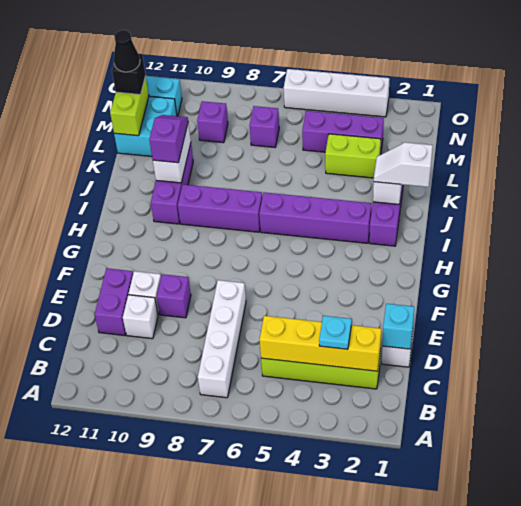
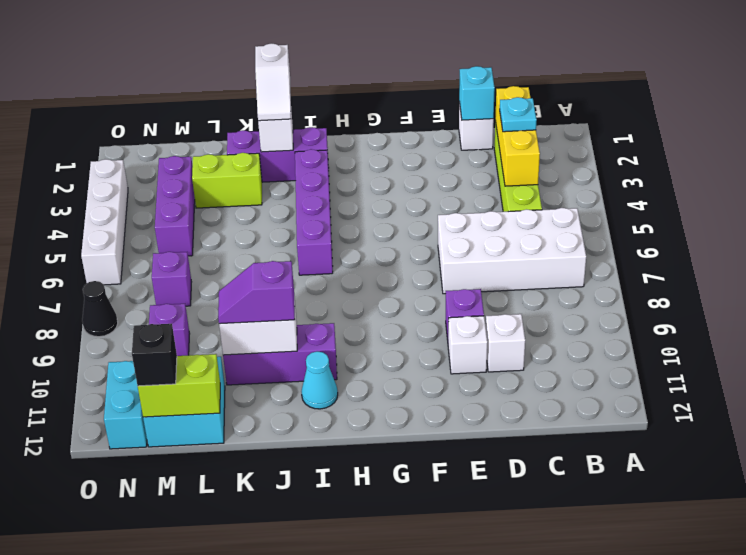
white brick B7:E7 level 1 -> white brick B6:E7 level 1
yellow brick C2:C5 level 2 -> yellow brick C2:C4 level 2
purple brick D11:E11 level 1 -> none
purple brick I7:I9 level 1 -> none
none -> cyan cone I11 level 1
lime brick L3:L4 level 1 -> lime brick K3:L3 level 1
black cone M12 level 4 -> black cone O8 level 1

